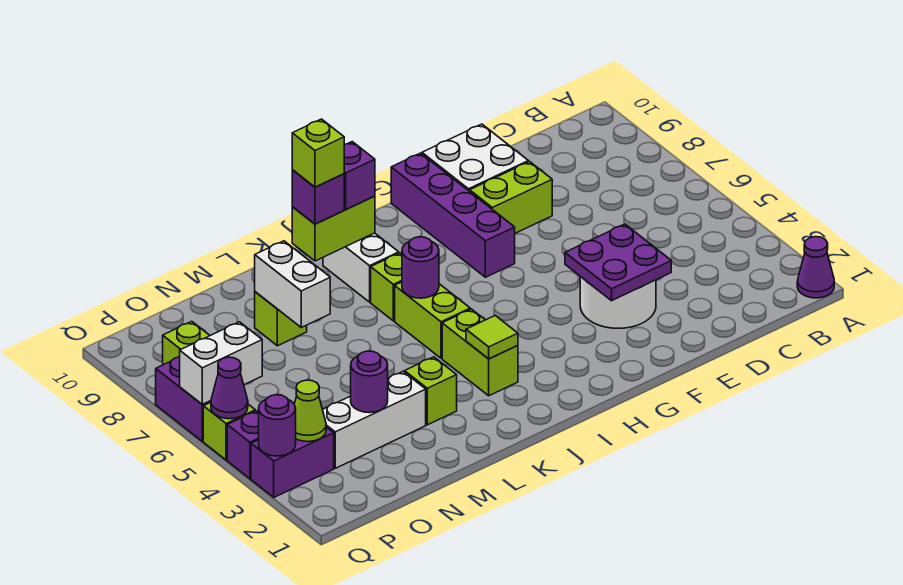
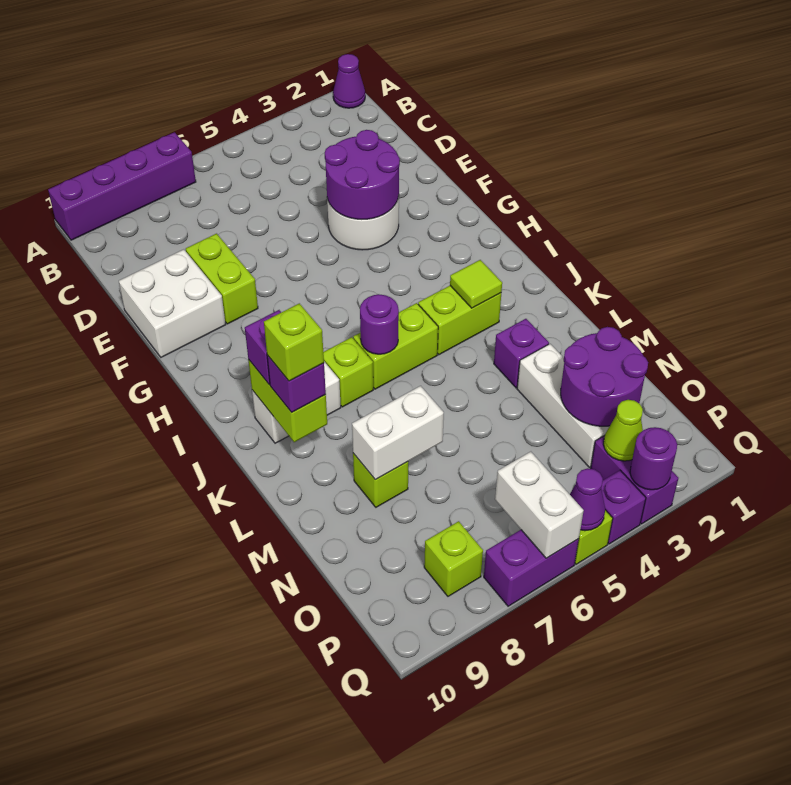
purple plate E3:F4 level 2 -> purple round brick E3:F4 level 2
purple brick G7:G10 level 1 -> purple brick A7:A10 level 1
lime brick L3 level 1 -> purple brick L3 level 1
purple round brick N3 level 2 -> purple round brick N2:O3 level 2

